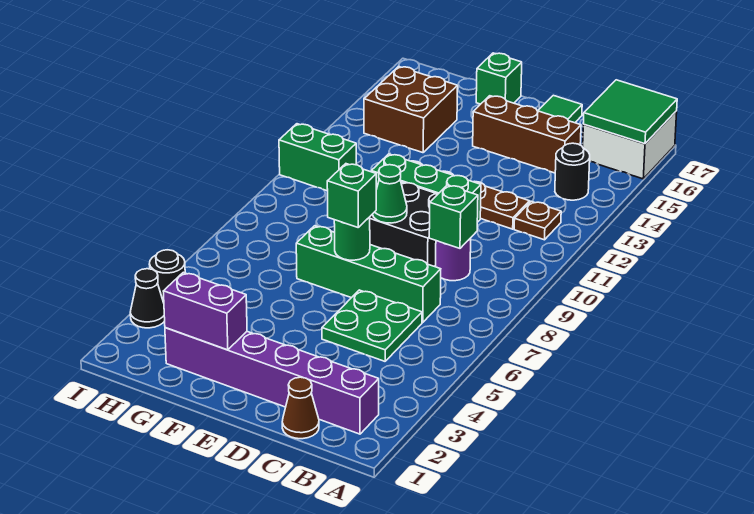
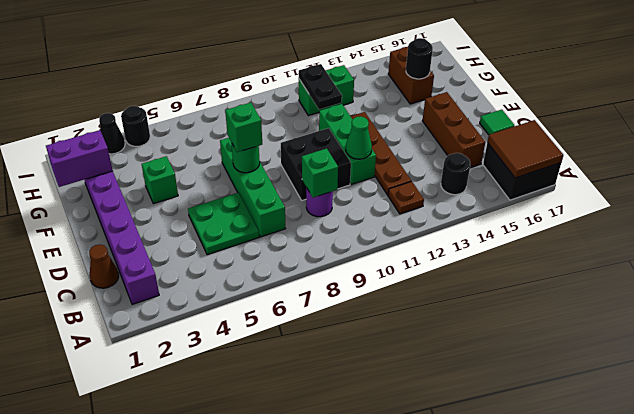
white brick A16:B17 level 1 -> black brick A16:B17 level 1
green tile A16:B17 level 2 -> brown tile A16:B17 level 2
green cone E9 level 2 -> green cone D11 level 2
purple brick F2:G2 level 2 -> purple brick G1:G2 level 2
green brick F17 level 1 -> green brick F4 level 1
none -> black plate G11:H11 level 2
brown brick G14:H15 level 1 -> brown brick G15:H15 level 1
none -> black round brick G15 level 2
green brick H11:I11 level 1 -> green brick H11:H12 level 1

